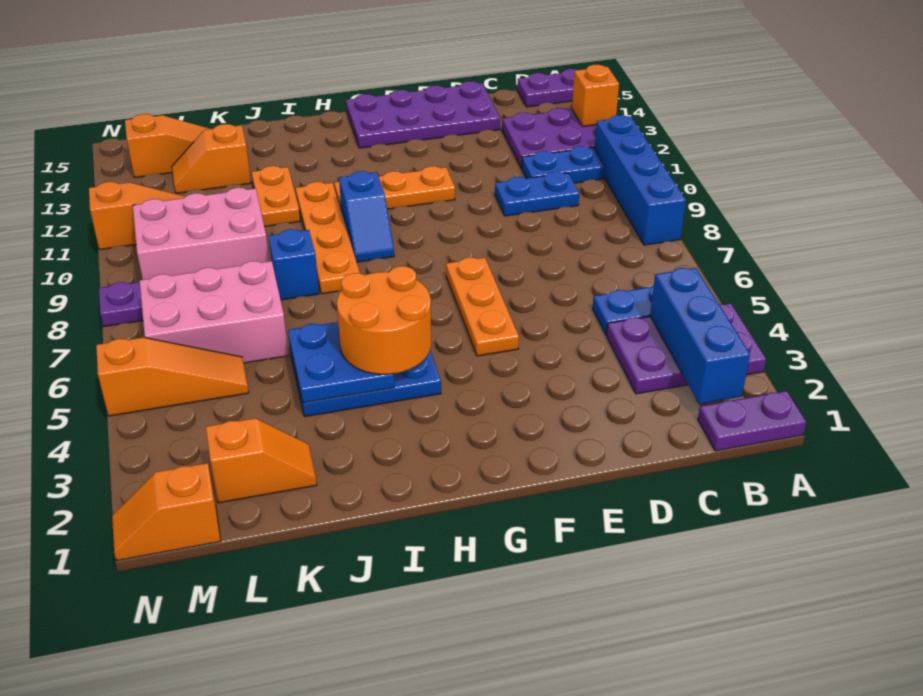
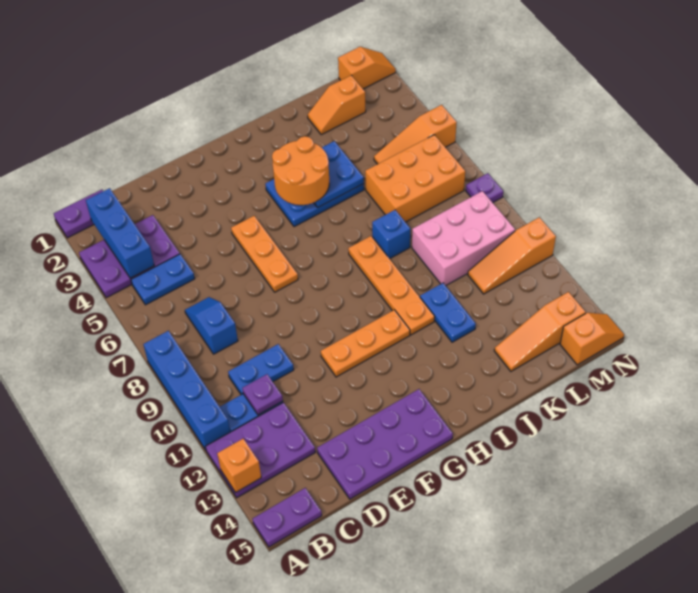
none -> purple plate C11 level 2
blue slope H9:H10 level 1 top 10 -> blue slope C7:C8 level 1 top 8
orange plate J11:J12 level 1 -> blue plate J11:J12 level 1
pink brick K6:M7 level 1 -> orange brick K6:M7 level 1
orange slope K13:L13 level 1 top K -> orange slope M15:N15 level 1 top M

